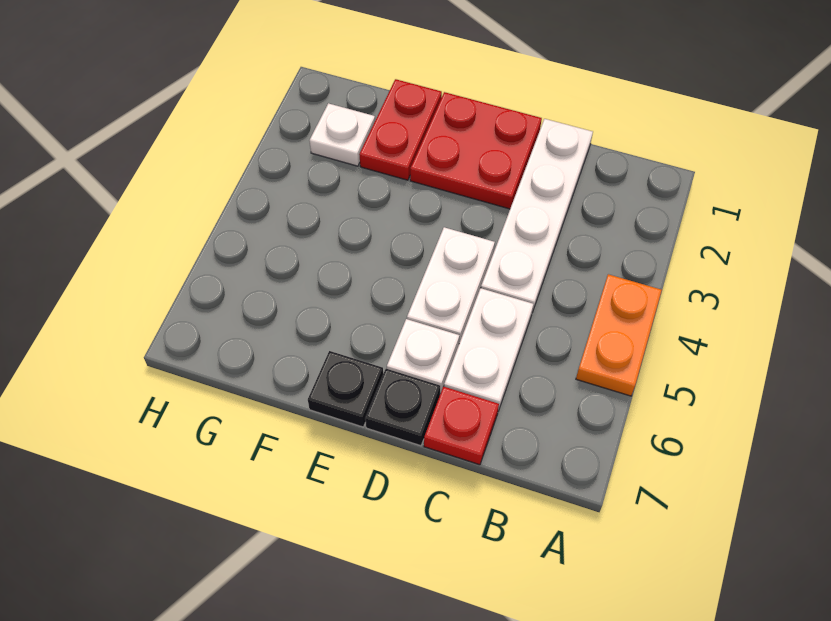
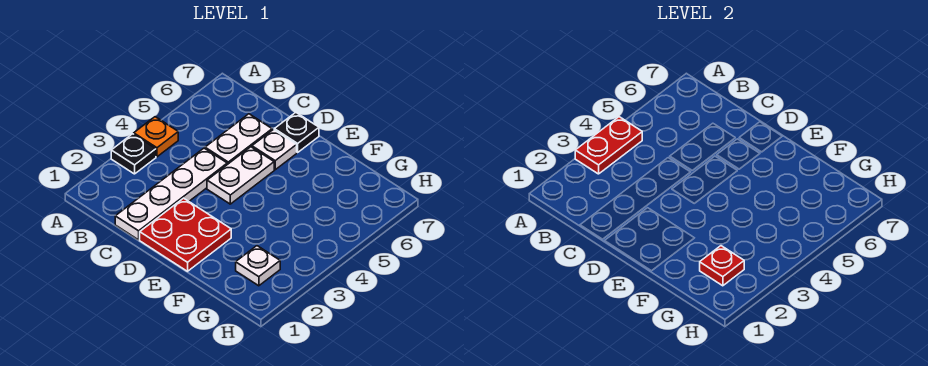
orange plate A4:A5 level 1 -> orange plate A4 level 1
red plate C7 level 1 -> red plate G2 level 2
black plate E7 level 1 -> black plate A3 level 1
red plate F1:F2 level 1 -> red plate A3:A4 level 2

